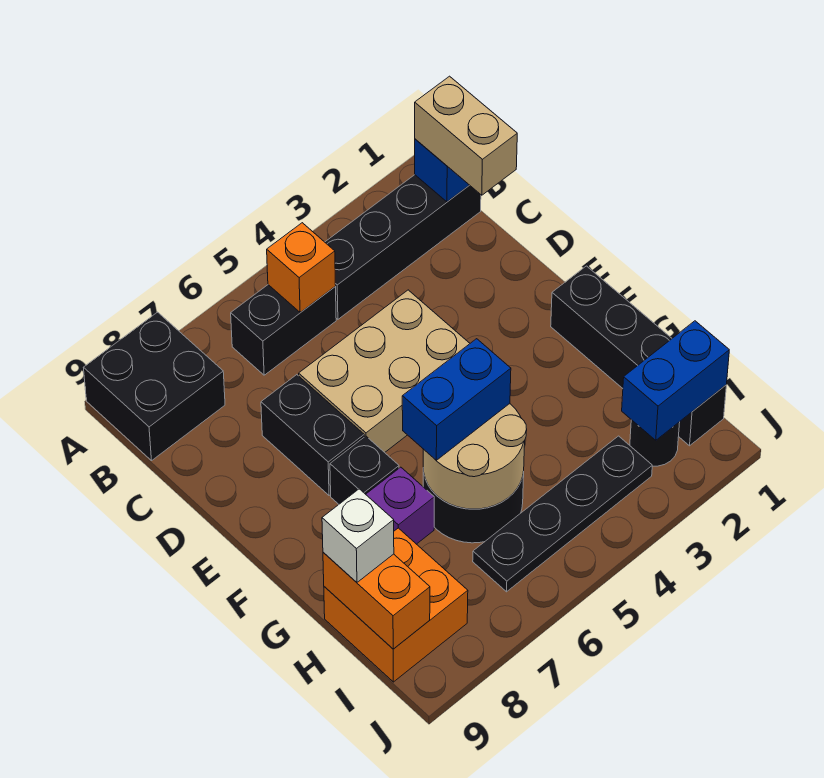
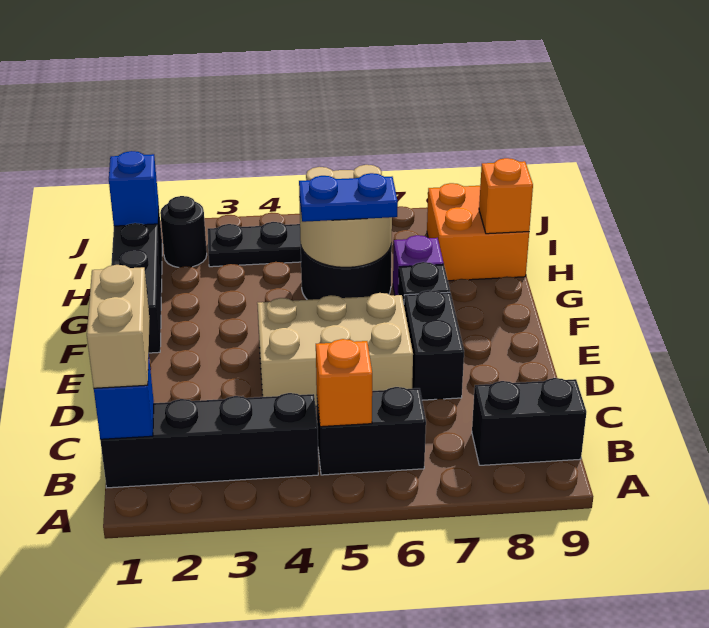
black brick A8:B9 level 1 -> black brick B8:B9 level 1
blue brick G5:G6 level 3 -> blue plate G5:G6 level 3
orange brick H9:I9 level 2 -> orange brick H9 level 2
white brick H9 level 3 -> none
blue brick I1:I2 level 2 -> blue brick I1 level 2

